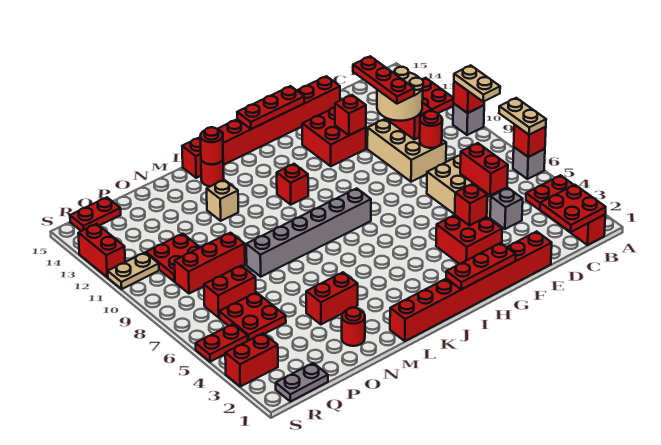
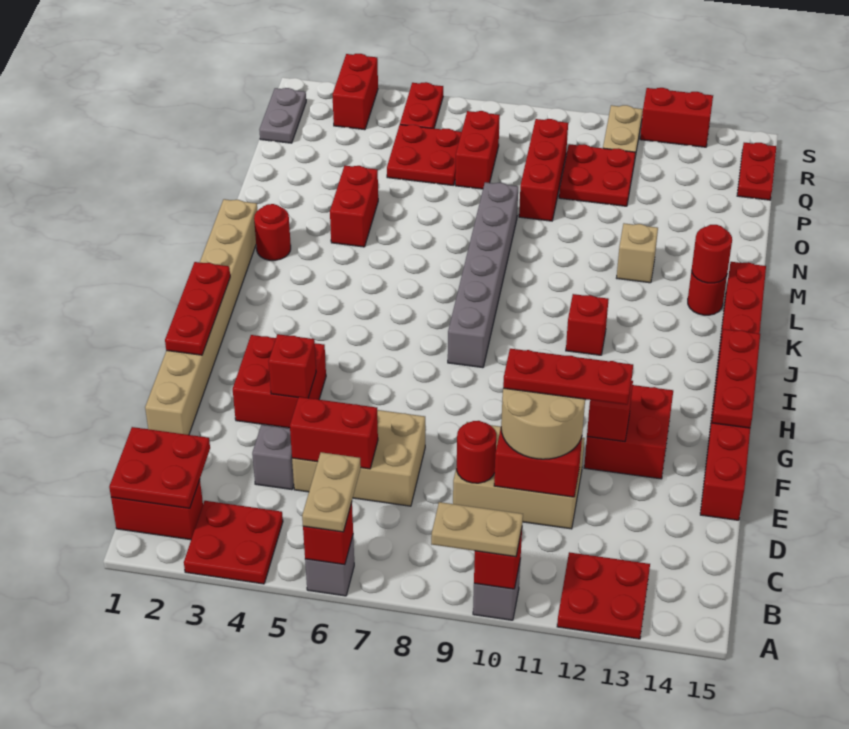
tan plate A6:A7 level 3 -> tan plate A6:B6 level 3
red brick E1:L1 level 1 -> tan brick E1:L1 level 1
red round brick N2 level 1 -> red round brick L2 level 1

